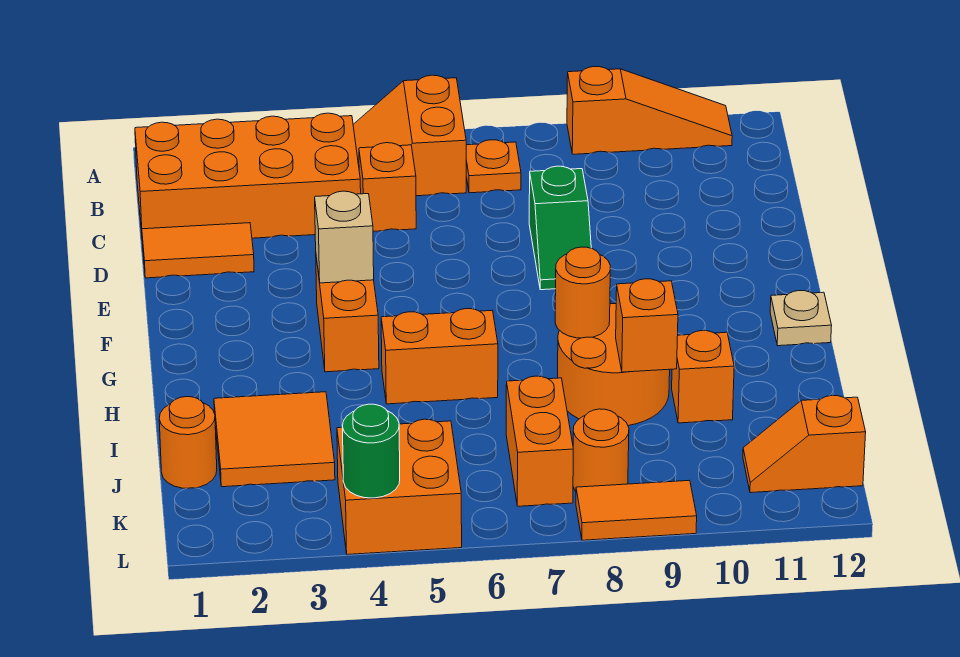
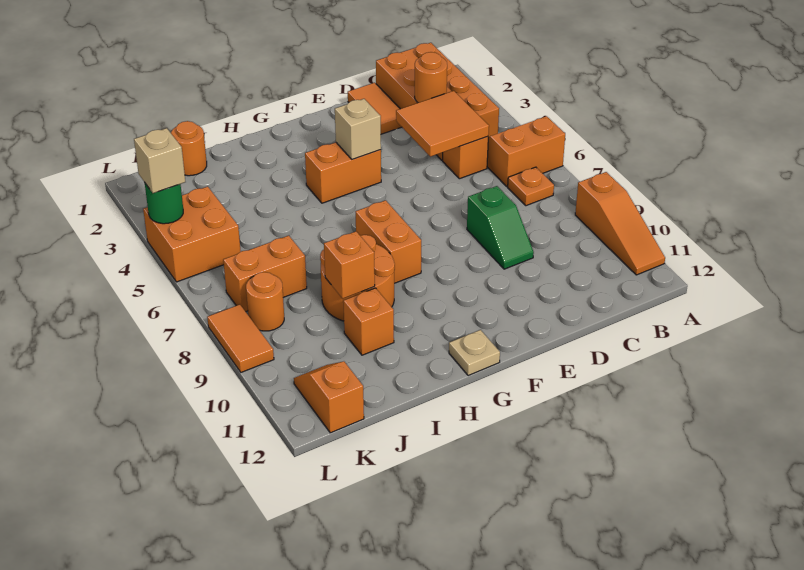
green slope D8:E8 level 1 top D -> green slope D8:D9 level 1 top 8
orange brick H5:H6 level 1 -> orange brick G7:G8 level 1
orange round brick H8 level 2 -> orange round brick C3 level 2
orange tile I2:J3 level 1 -> orange tile C4:D5 level 2
none -> tan brick L4 level 3

